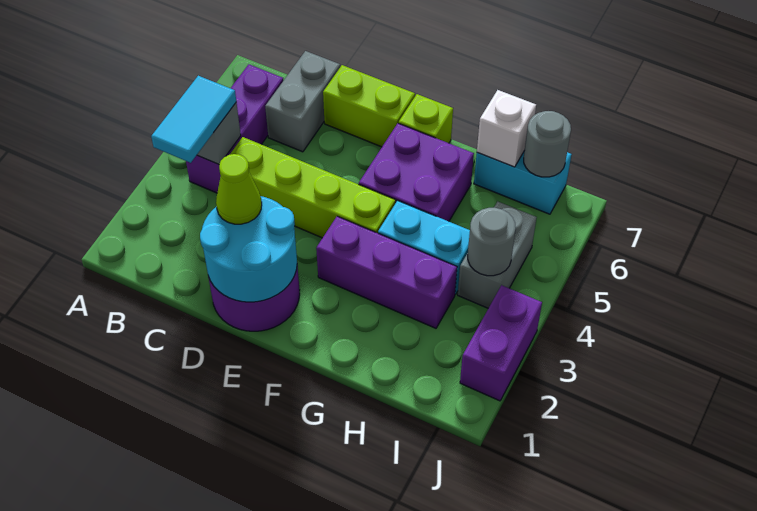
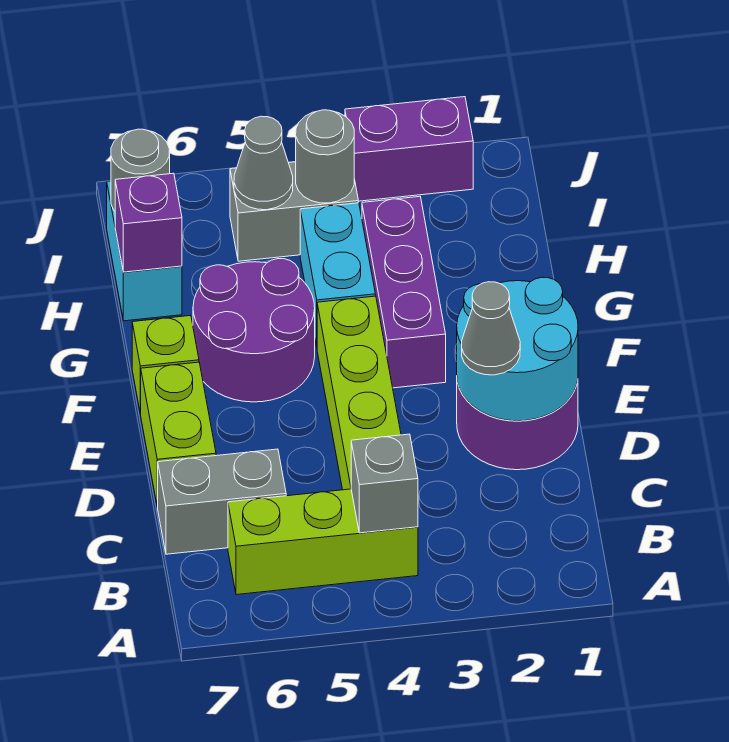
cyan tile B3:B4 level 3 -> none
purple brick B4:B6 level 1 -> lime brick B4:B6 level 1
lime cone D2 level 3 -> grey cone D2 level 3
purple brick F5:G6 level 1 -> purple round brick F5:G6 level 1
white brick H7 level 2 -> purple brick H7 level 2
none -> grey cone I5 level 2

